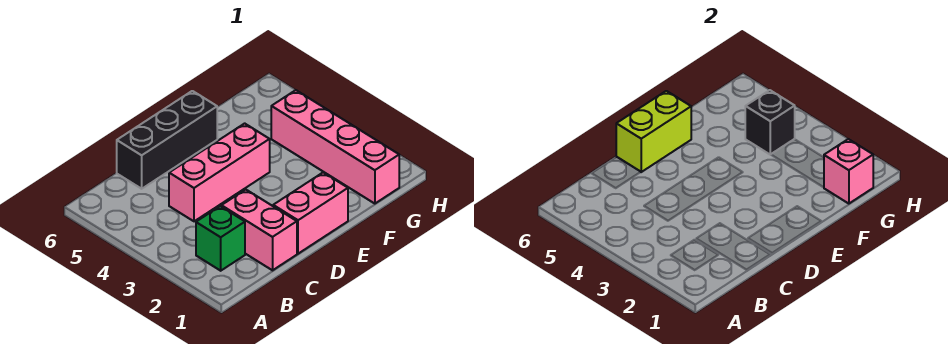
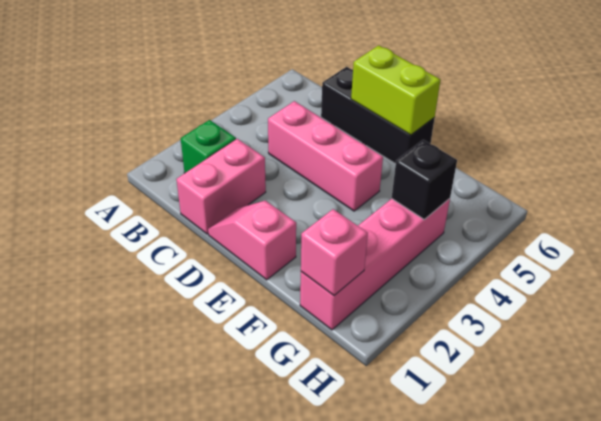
pink brick D1:E1 level 1 -> pink slope D1:E1 level 1 top E

